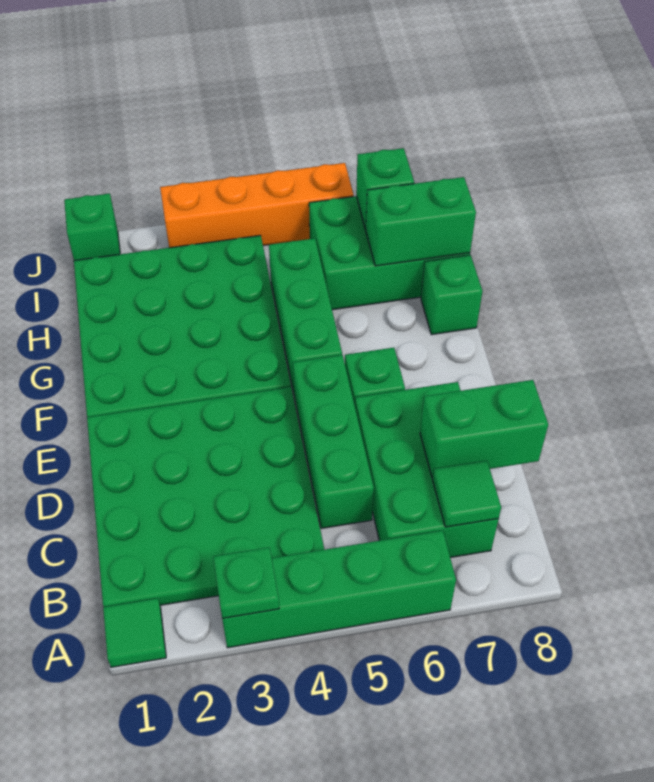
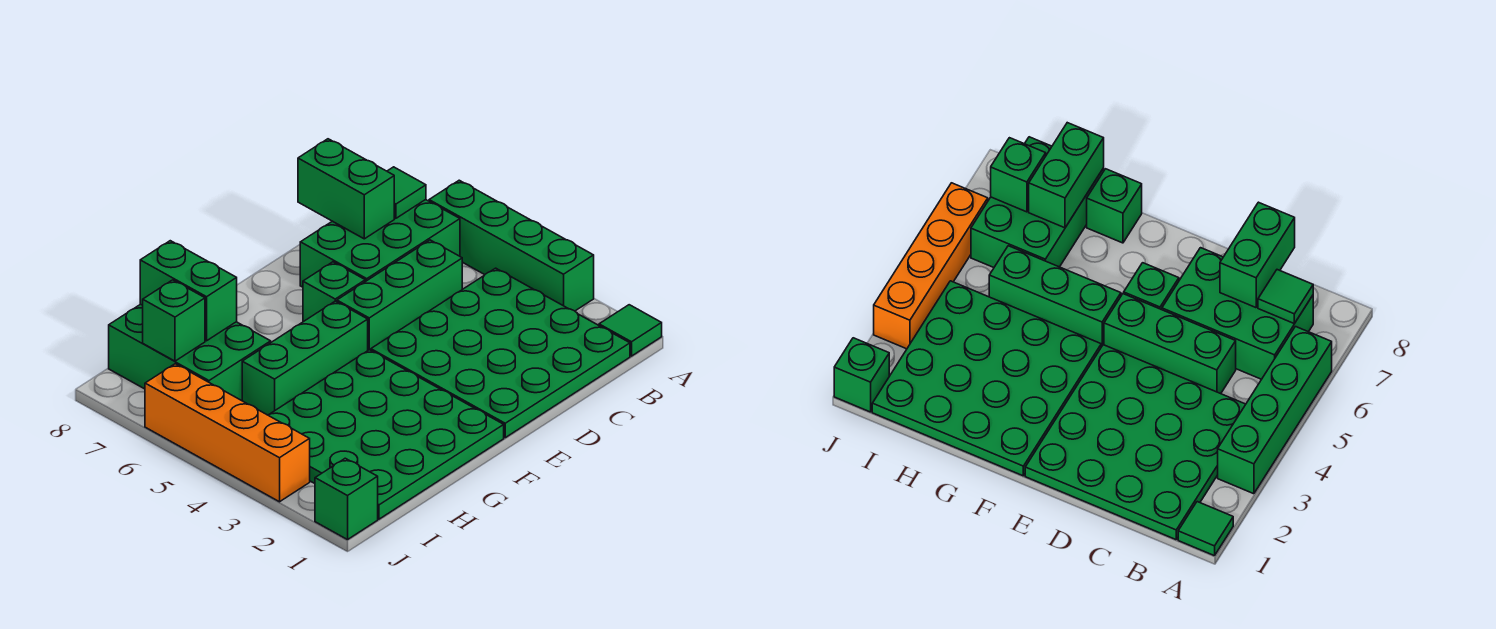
green plate A3 level 2 -> none

